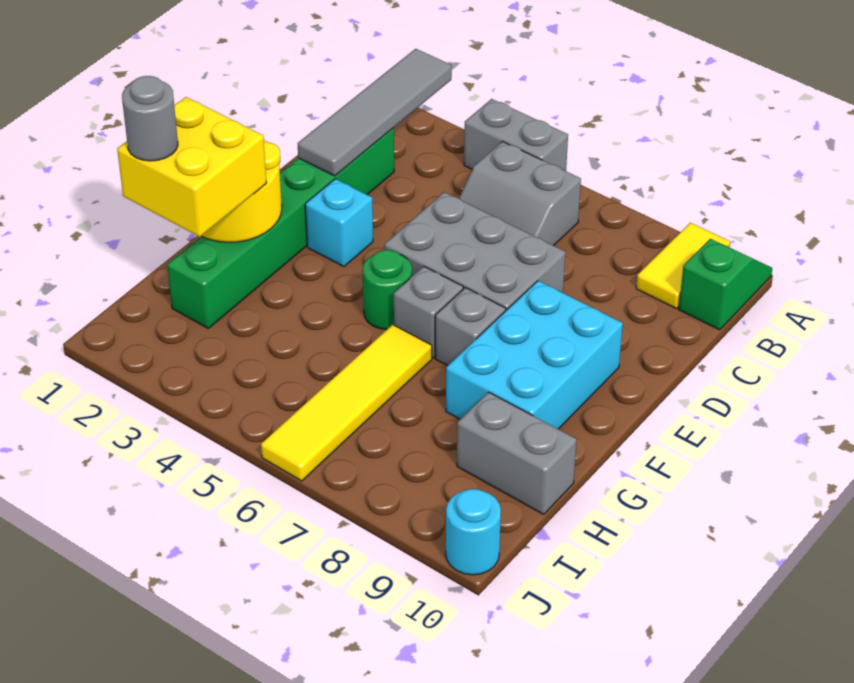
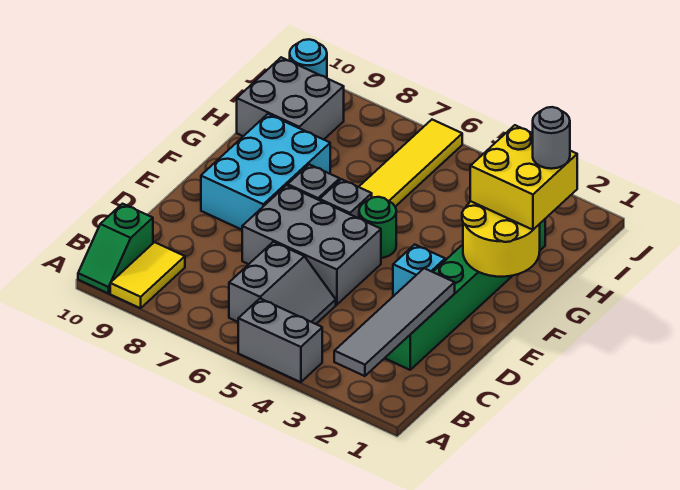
grey slope B5:C6 level 1 top B -> grey slope B5:C6 level 1 top 6
grey brick H9:H10 level 1 -> grey brick H9:I10 level 1

